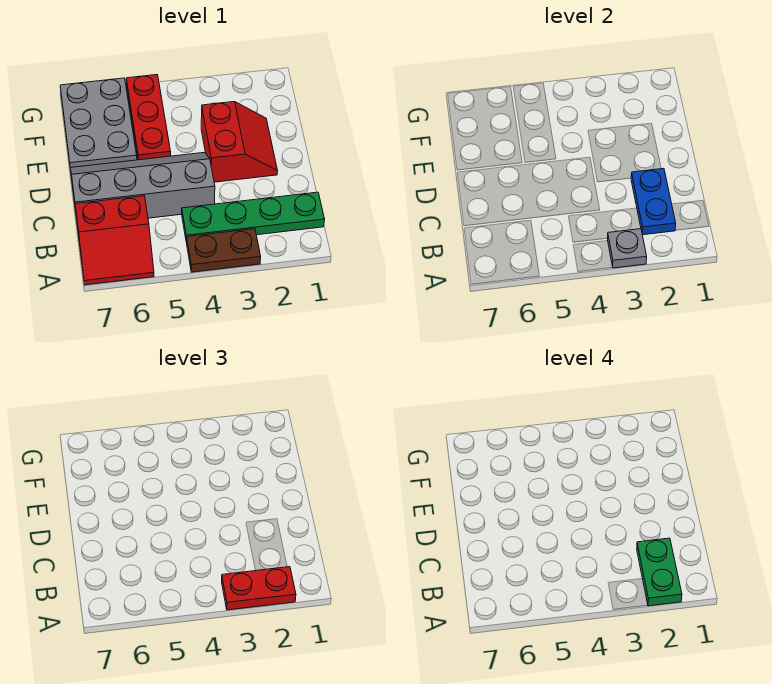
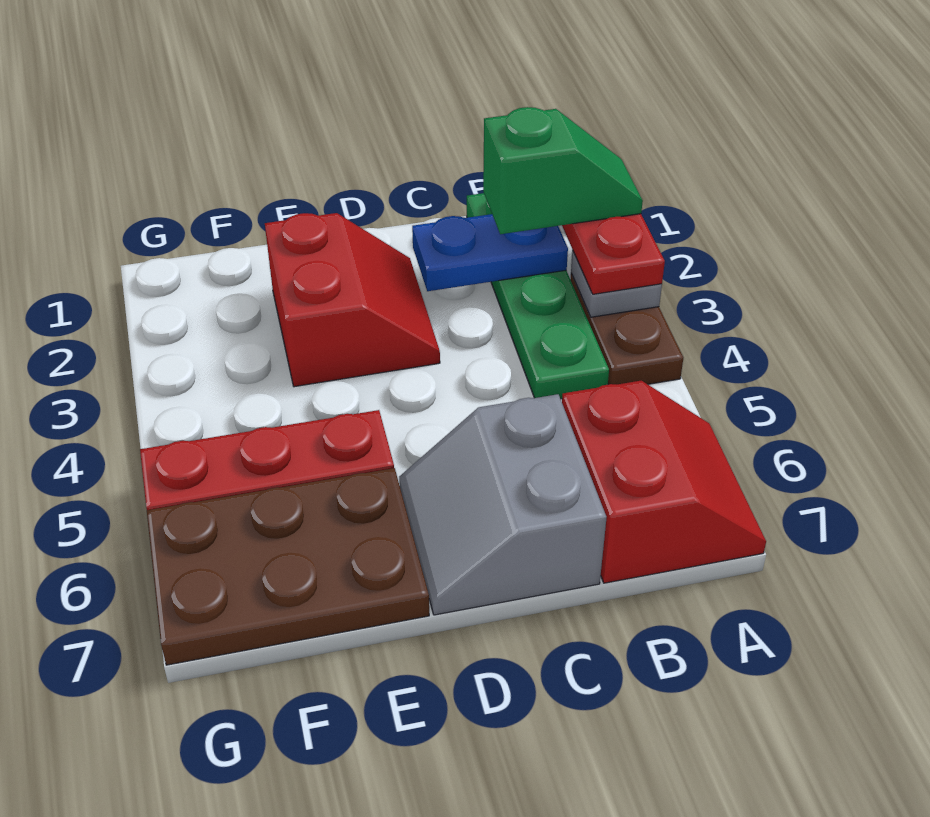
green plate A2:B2 level 4 -> green slope A2:B2 level 4 top B
grey slope C4:D7 level 1 top C -> grey slope C6:D7 level 1 top C
red slope D2:E3 level 1 top 3 -> red slope D2:E3 level 1 top E
grey plate E6:G7 level 1 -> brown plate E6:G7 level 1

